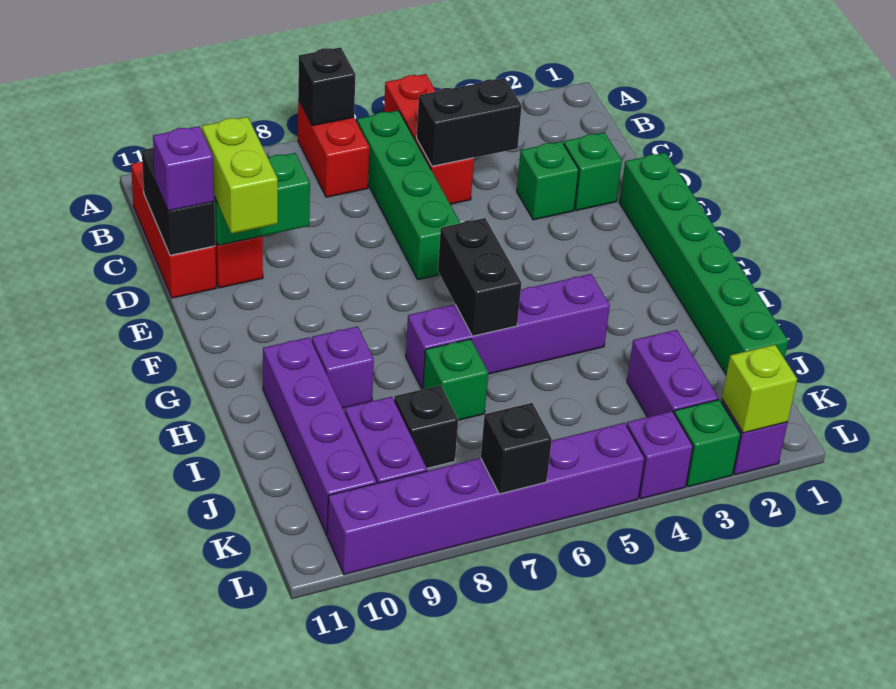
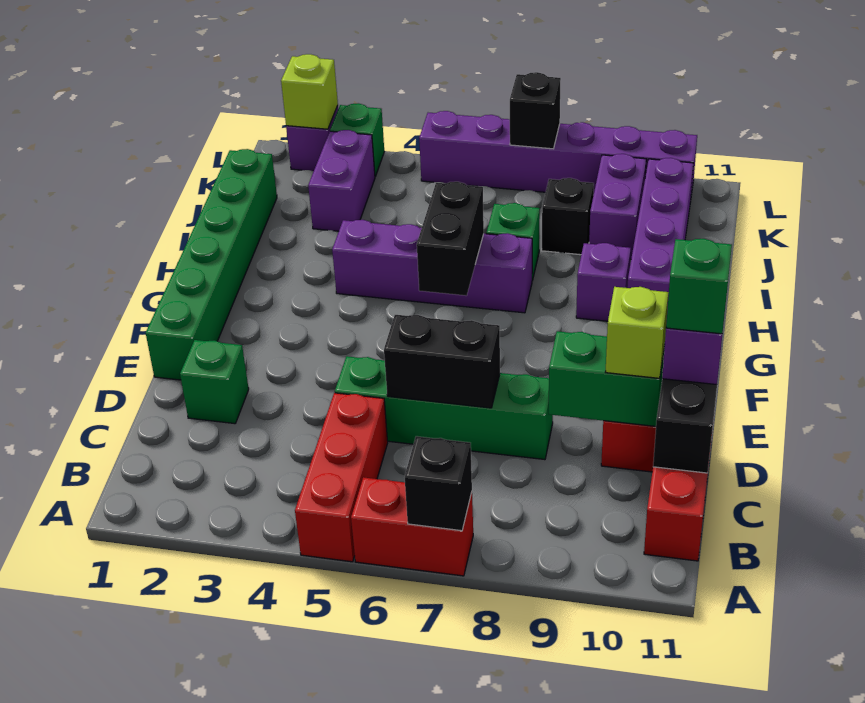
red brick A7:B7 level 1 -> red brick A6:A7 level 1
green brick B6:E6 level 1 -> green brick D5:D8 level 1
black brick C4:C5 level 2 -> black brick D6:D7 level 2
green brick D3 level 1 -> green brick D11 level 4
lime brick D10:E10 level 3 -> lime brick D10 level 3
purple brick L4 level 1 -> none

